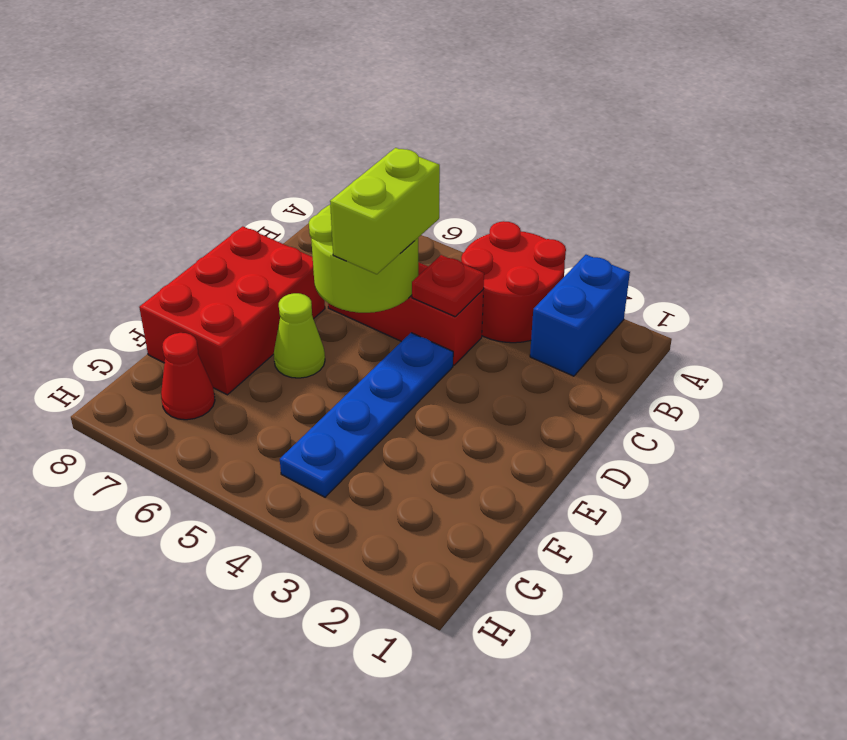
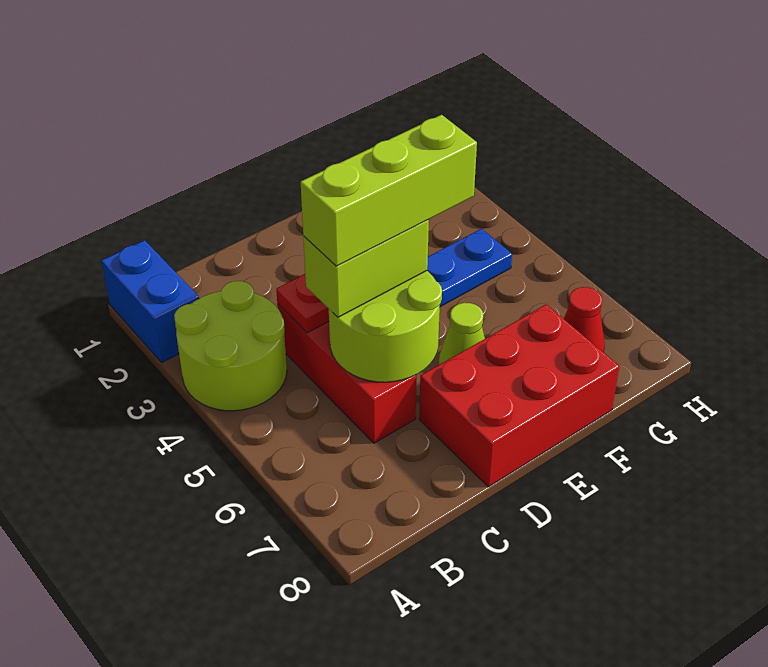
blue brick A2:B2 level 1 -> blue brick A1:A2 level 1
red round brick A3:B4 level 1 -> lime round brick A3:B4 level 1
none -> lime brick C5:E5 level 4

